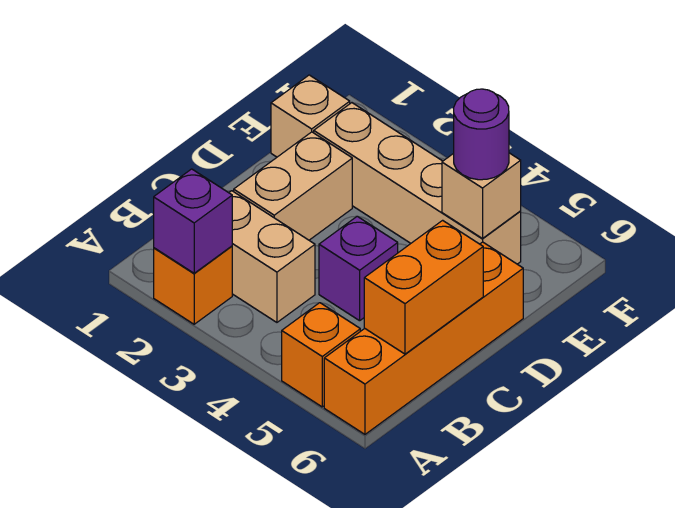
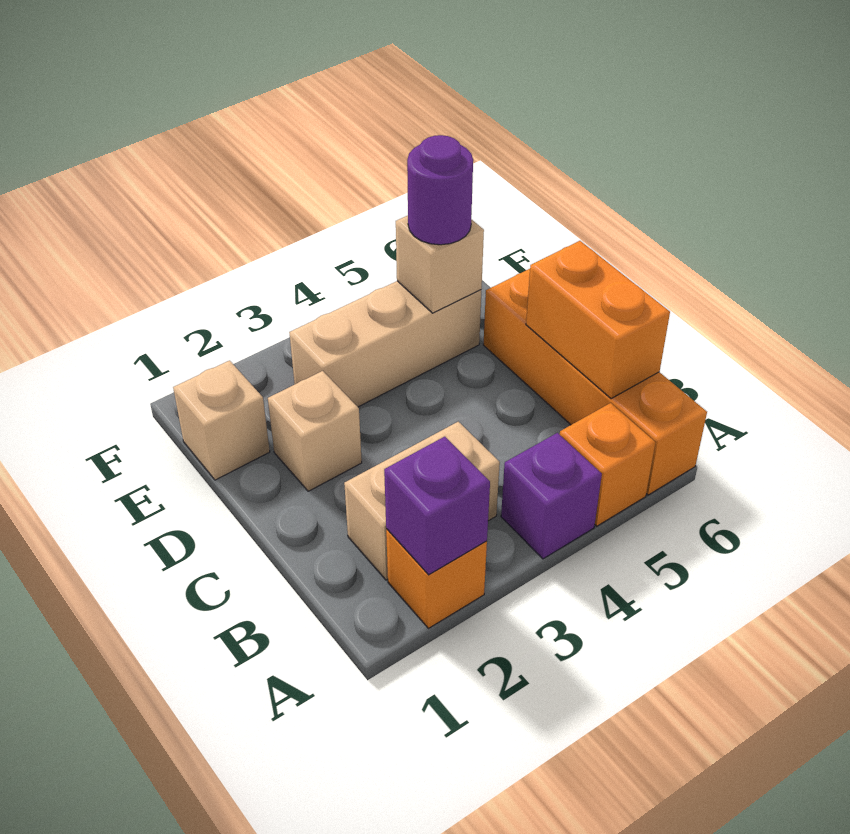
tan brick C2:D2 level 1 -> tan brick D2 level 1
purple brick C4 level 1 -> purple brick A4 level 1
tan brick E2:E5 level 1 -> tan brick E3:E5 level 1

